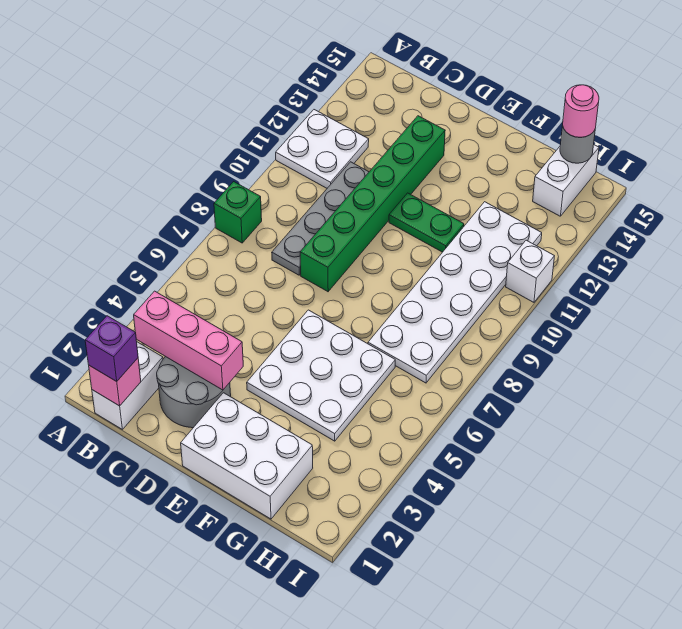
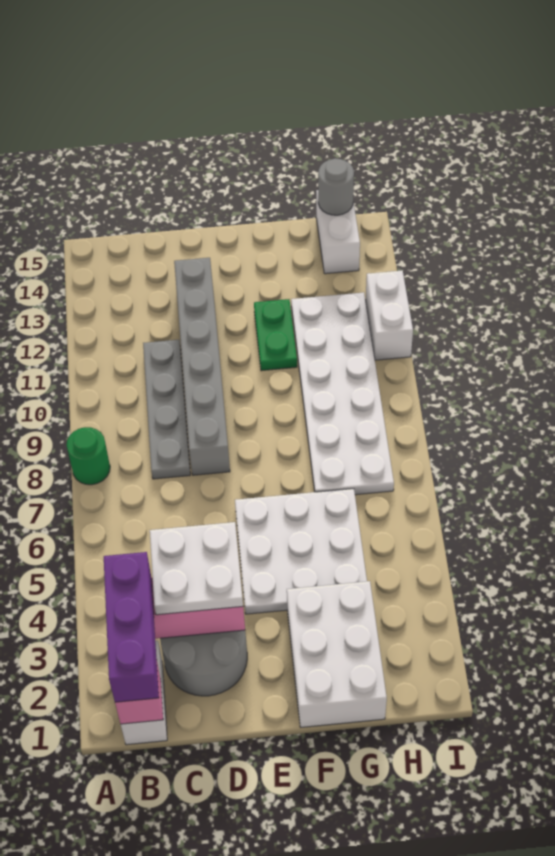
green brick A8 level 1 -> green round brick A8 level 1
white plate A11:B12 level 1 -> white plate C3:D4 level 3
purple brick B1 level 3 -> purple brick B1:B3 level 3
green brick D8:D13 level 1 -> grey brick D8:D13 level 1
white brick E1:G2 level 1 -> white brick F1:G3 level 1
green plate E11:F11 level 1 -> green plate F11:F12 level 1
pink round brick H15 level 3 -> none
white brick I11 level 1 -> white brick I11:I12 level 1

